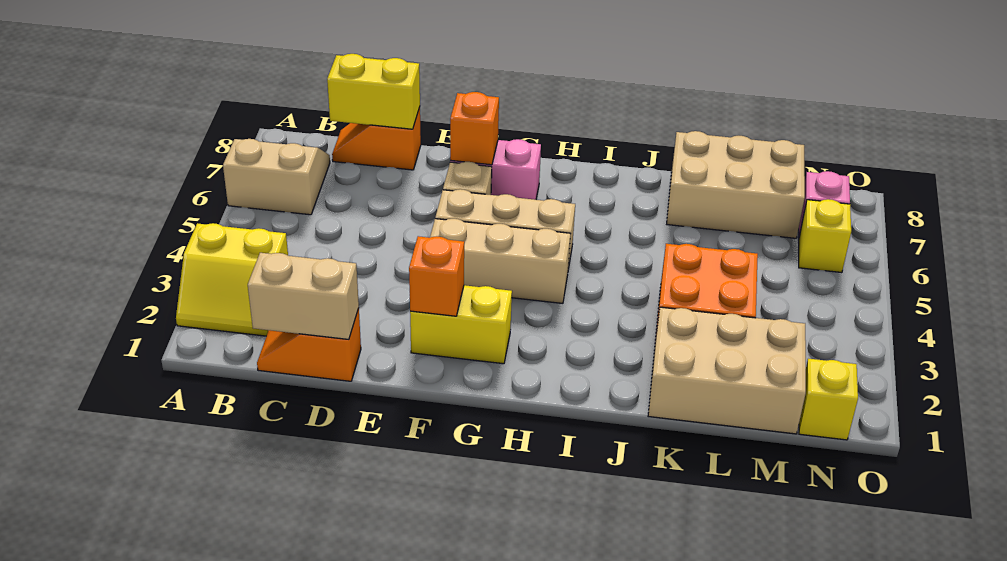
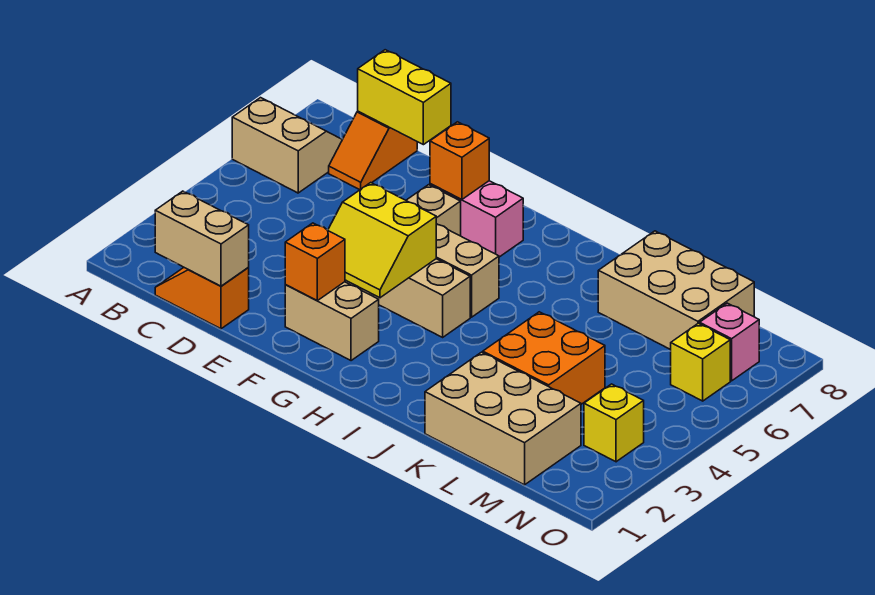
yellow slope A2:B3 level 1 top 3 -> yellow slope F3:G4 level 2 top 4
orange slope C8:D8 level 1 top D -> orange slope C7:C8 level 1 top 8
yellow brick F2:G2 level 1 -> tan brick F2:G2 level 1
yellow brick N1 level 1 -> yellow brick N3 level 1

